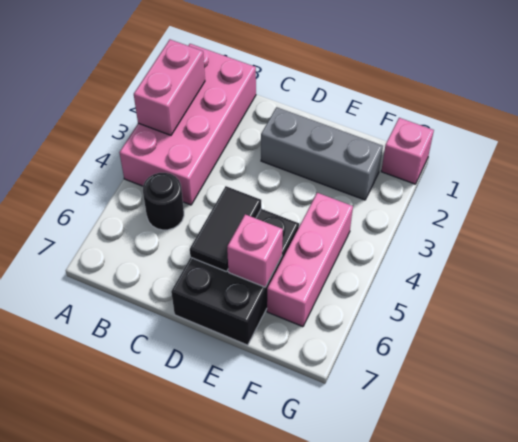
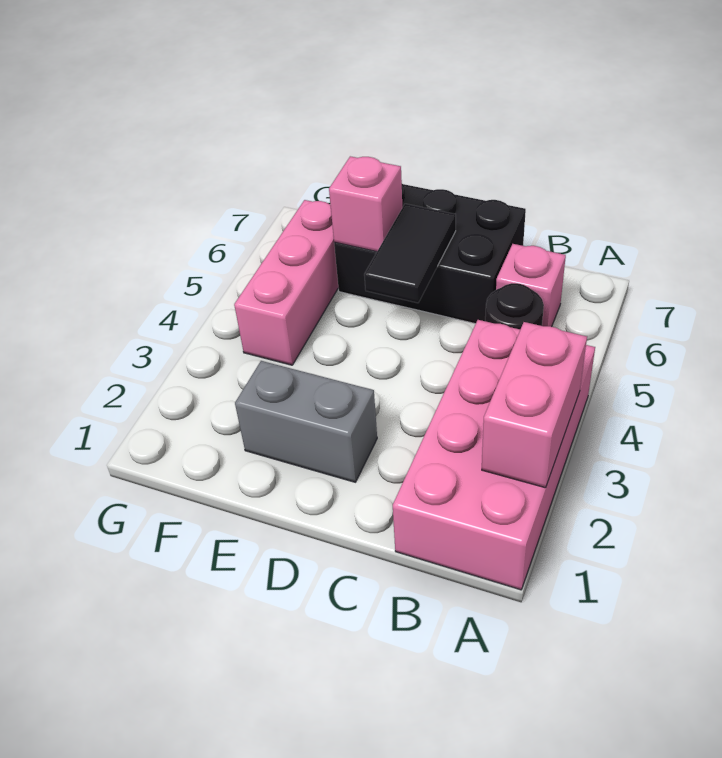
grey brick D2:F2 level 1 -> grey brick D2:E2 level 1
black brick D5:E7 level 1 -> black brick C6:E7 level 1
pink brick G1 level 1 -> pink brick B6 level 1

